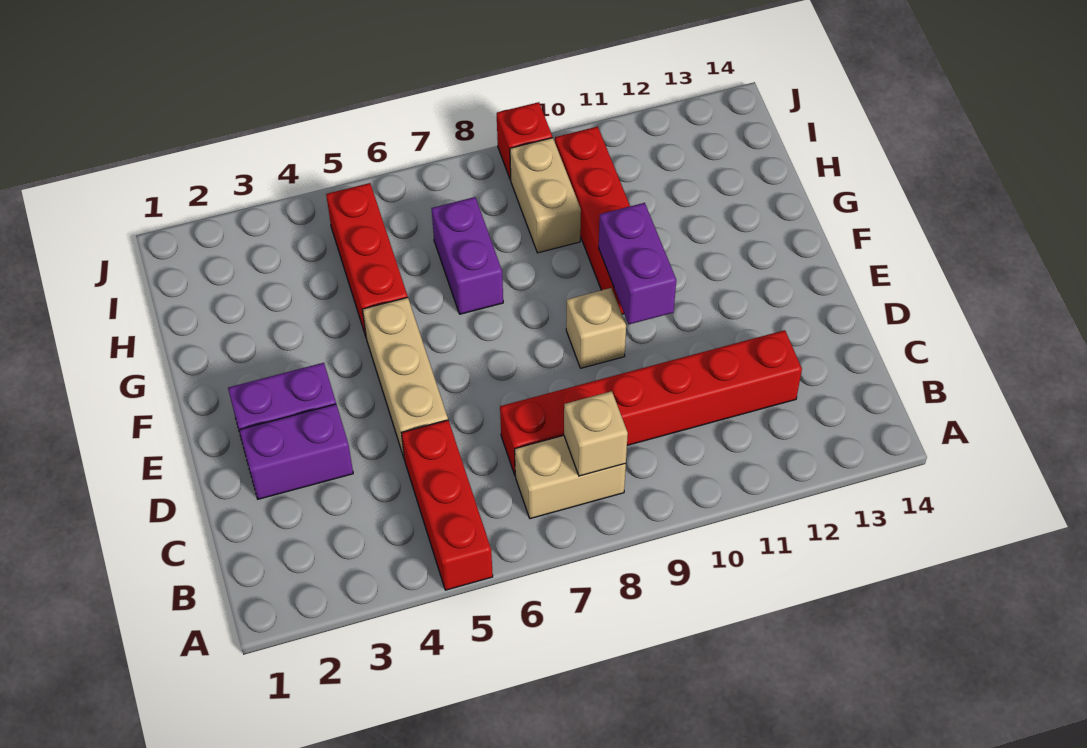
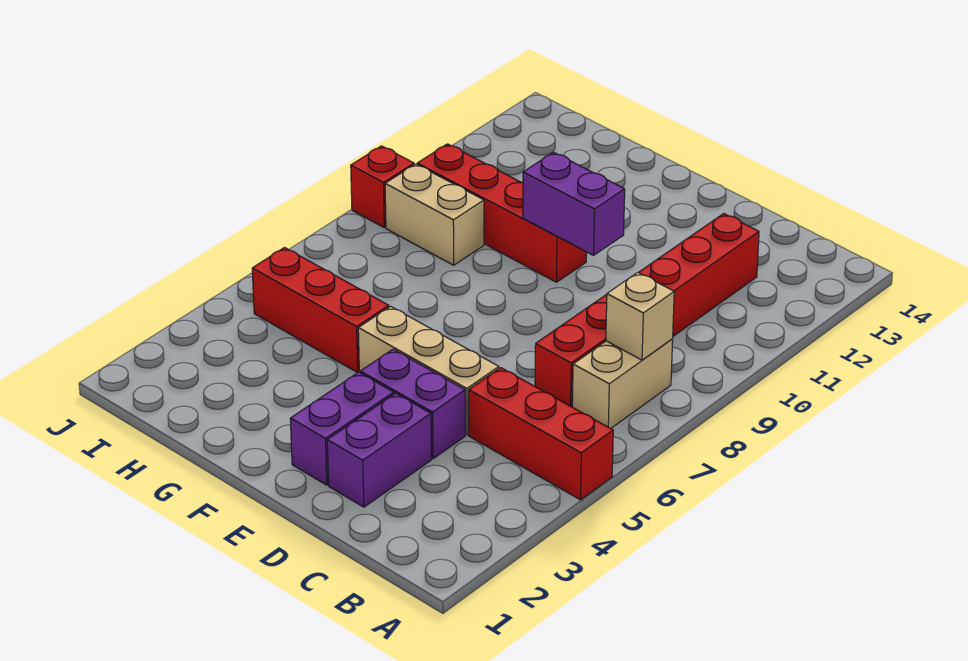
tan brick E9 level 1 -> none
purple brick G7:H7 level 1 -> purple brick D4:E4 level 1

